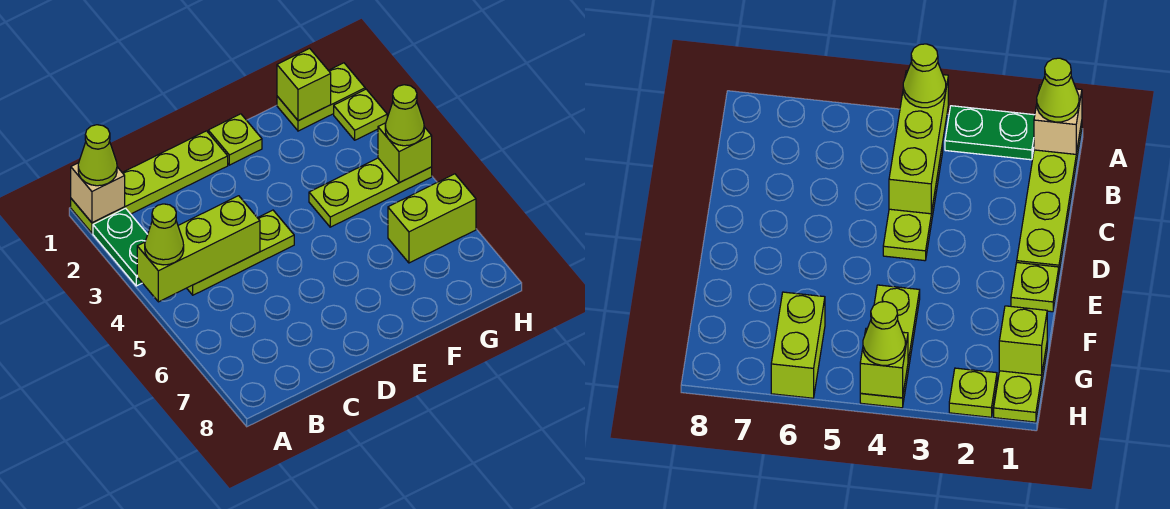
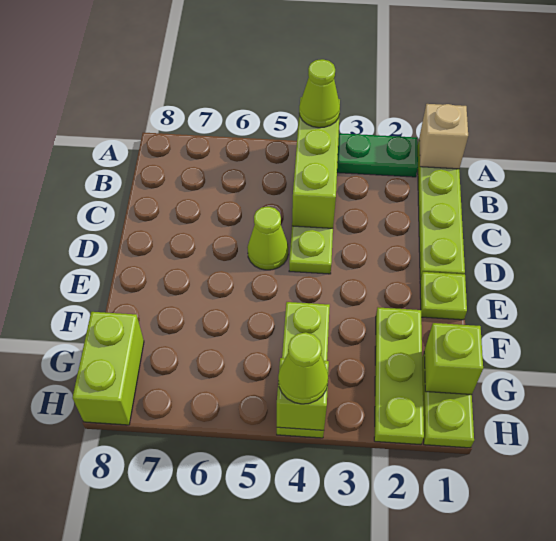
lime cone A1 level 3 -> lime cone D5 level 1
lime brick G6:H6 level 1 -> lime brick G8:H8 level 1
lime plate H2 level 1 -> lime plate F2:H2 level 1

